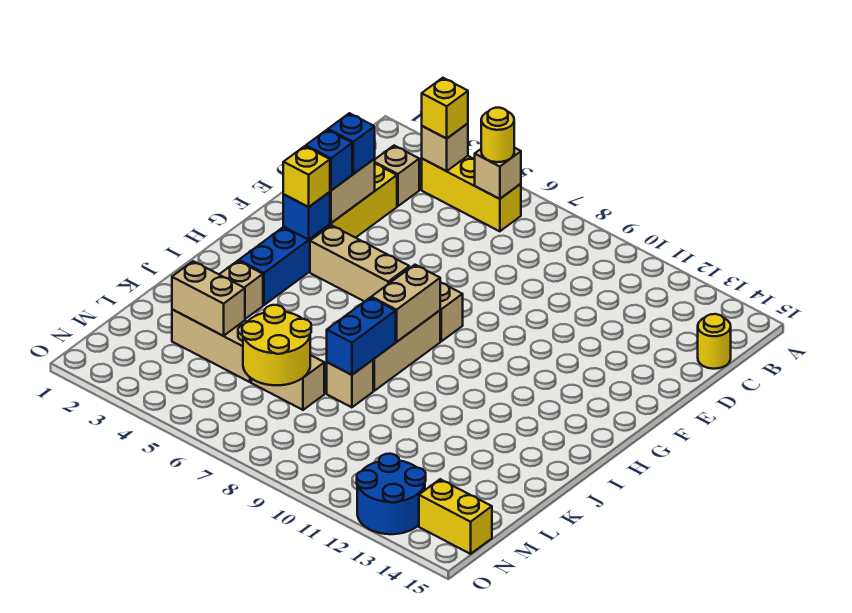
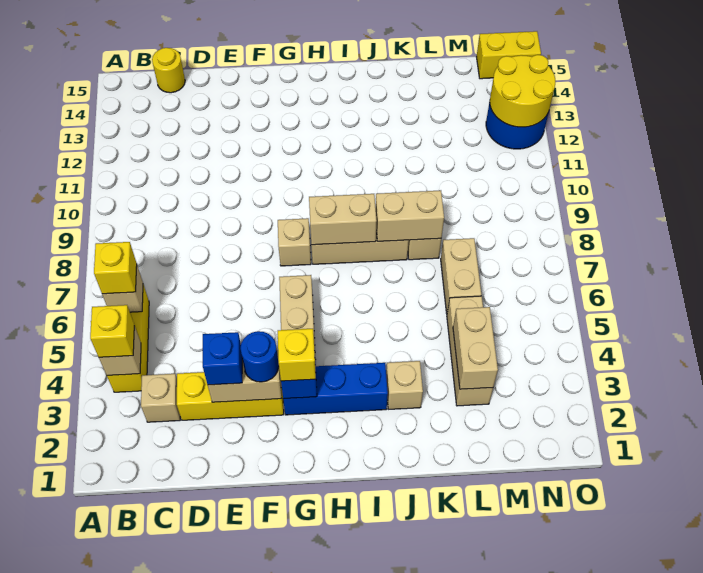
yellow round brick B6 level 3 -> yellow brick B6 level 3
blue brick F3 level 3 -> blue round brick F3 level 3
blue brick J8:K8 level 2 -> tan brick J8:K8 level 2
yellow round brick L6:M7 level 2 -> yellow round brick N12:O13 level 2
yellow brick N14:N15 level 1 -> yellow brick N15:O15 level 1

